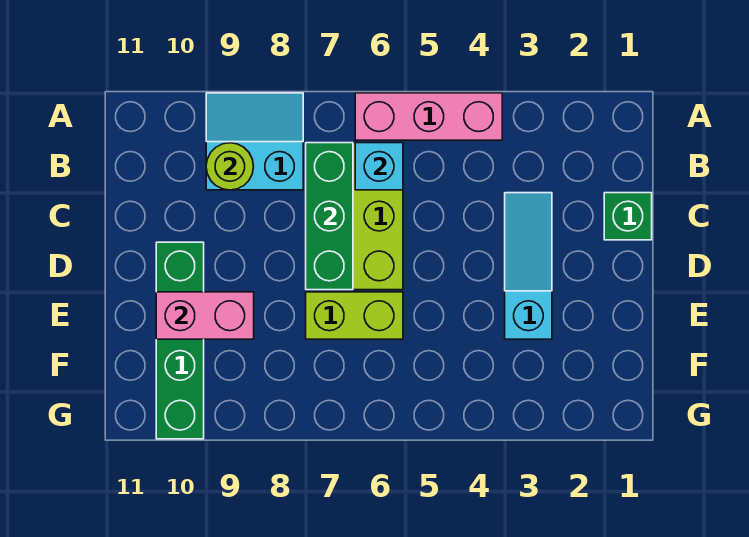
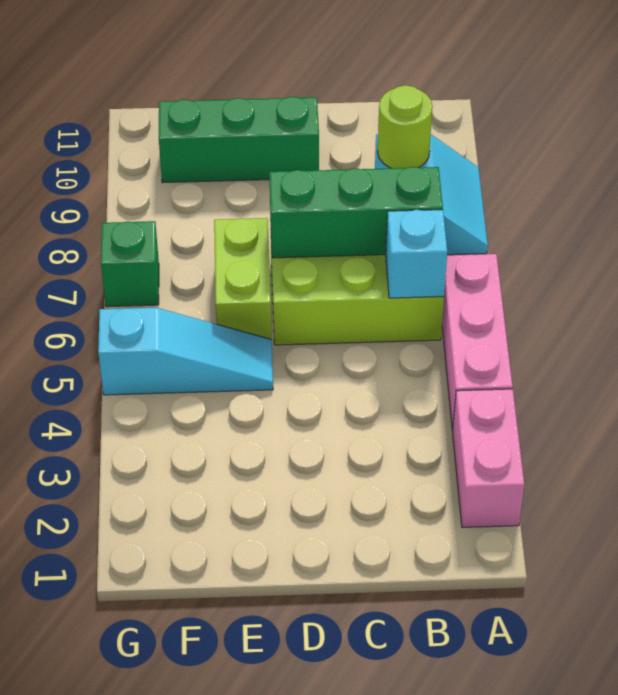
green brick C1 level 1 -> green brick G7 level 1
cyan slope C3:E3 level 1 top E -> cyan slope E5:G5 level 1 top G
green brick D10:G10 level 1 -> green brick D10:F10 level 1
pink brick E9:E10 level 2 -> pink brick A2:A3 level 1

